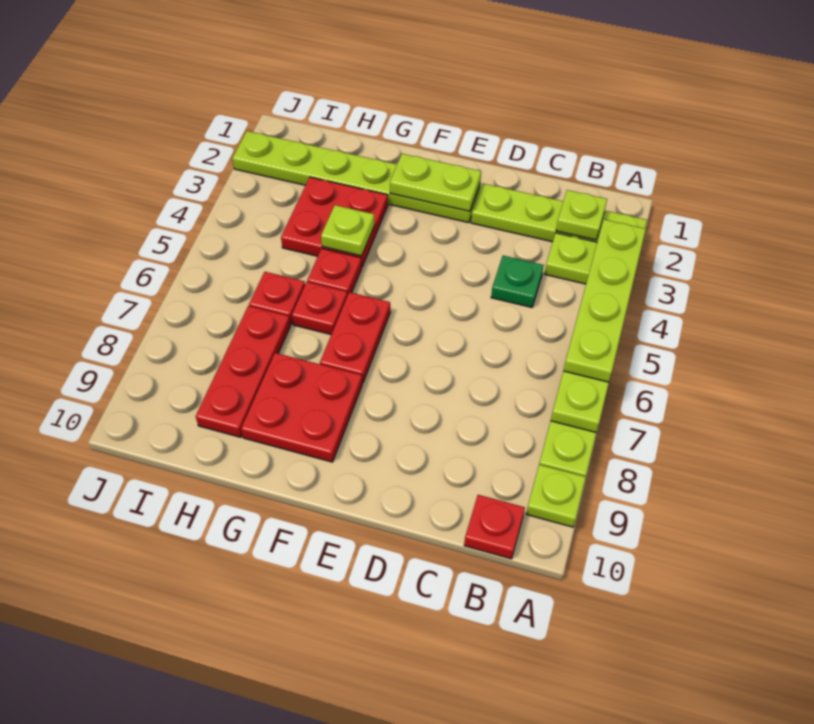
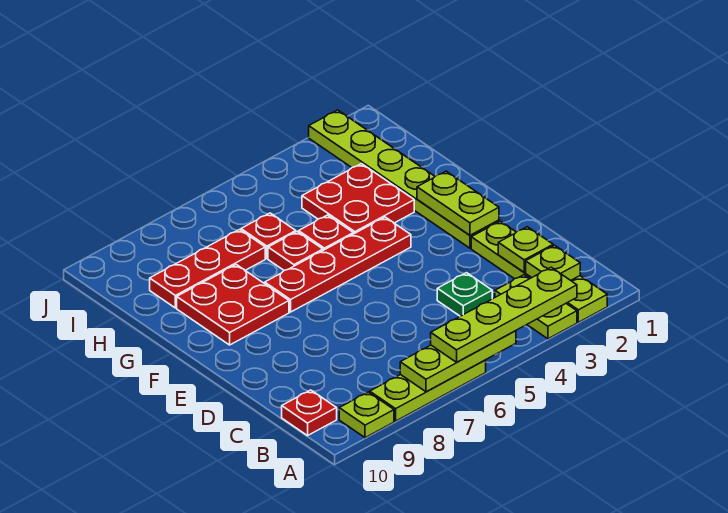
red plate F6:F7 level 1 -> red plate F4:F7 level 1
lime plate G4 level 2 -> lime plate C2 level 2

